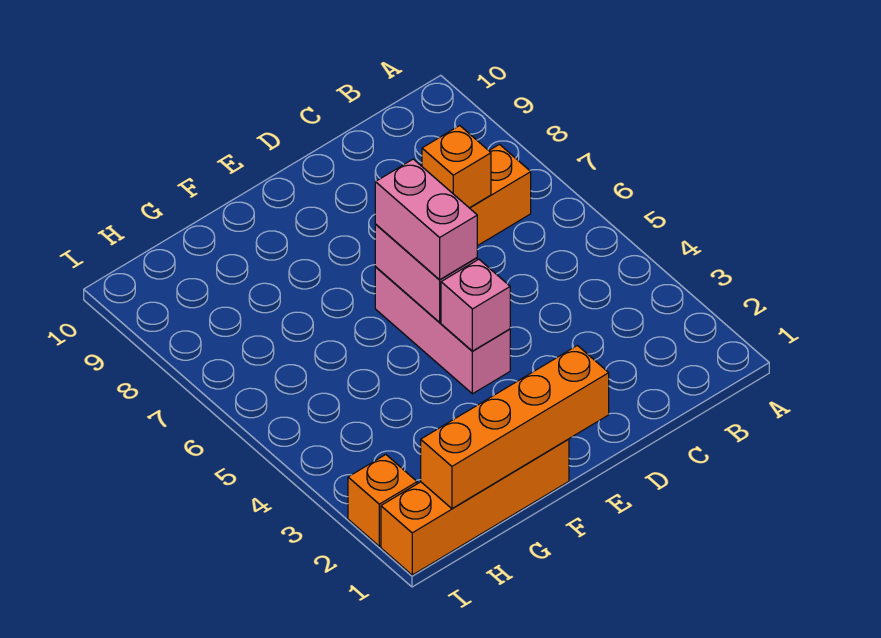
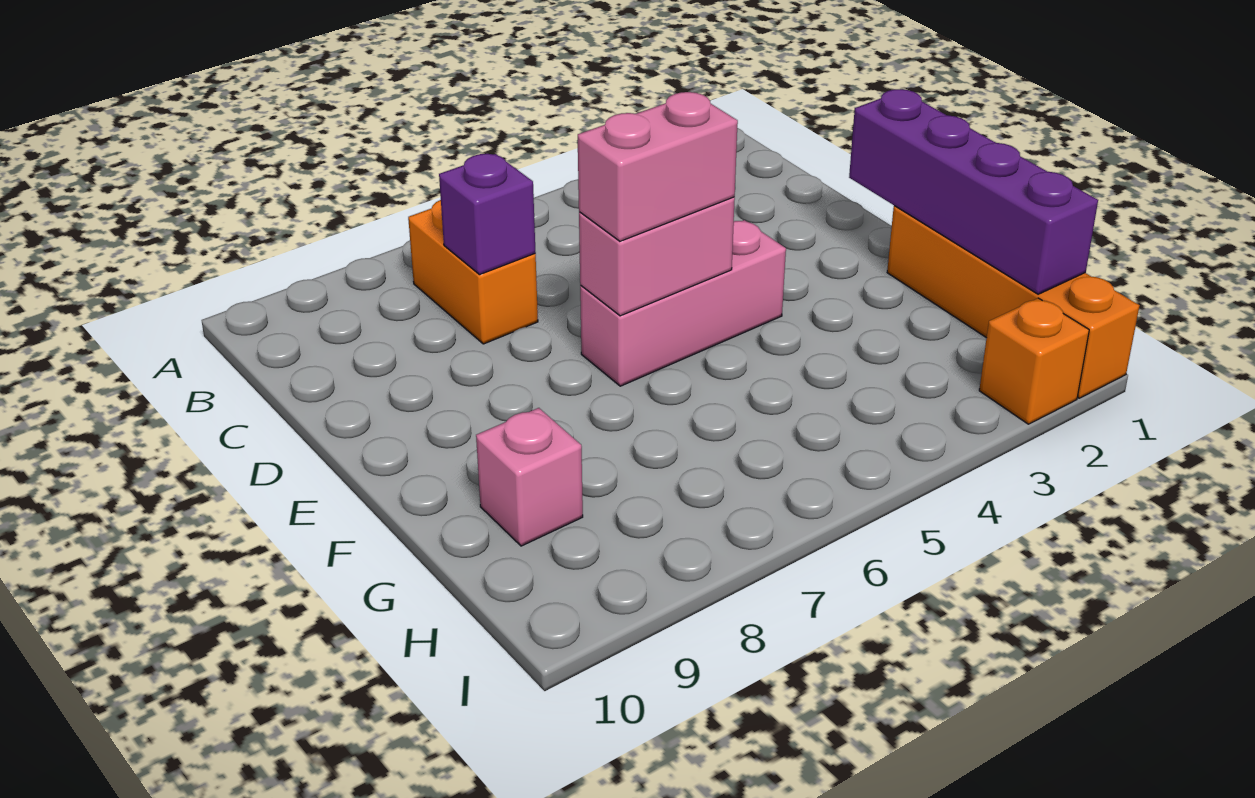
orange brick C7 level 2 -> purple brick C7 level 2
orange brick E1:H1 level 2 -> purple brick E1:H1 level 2
pink brick E4 level 2 -> pink brick G9 level 1

